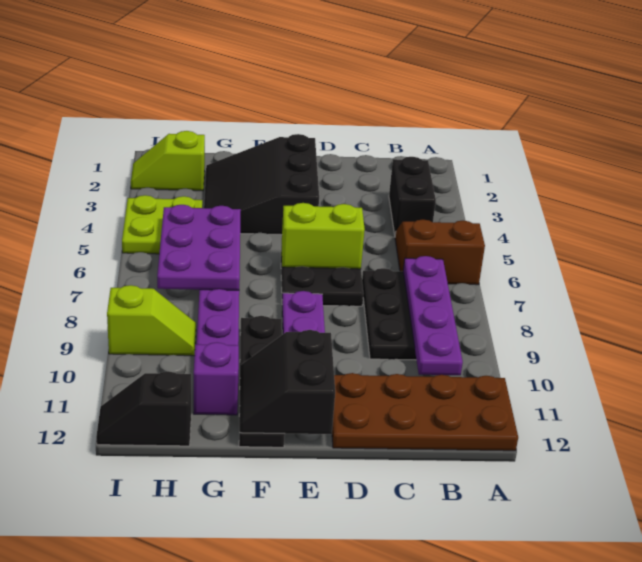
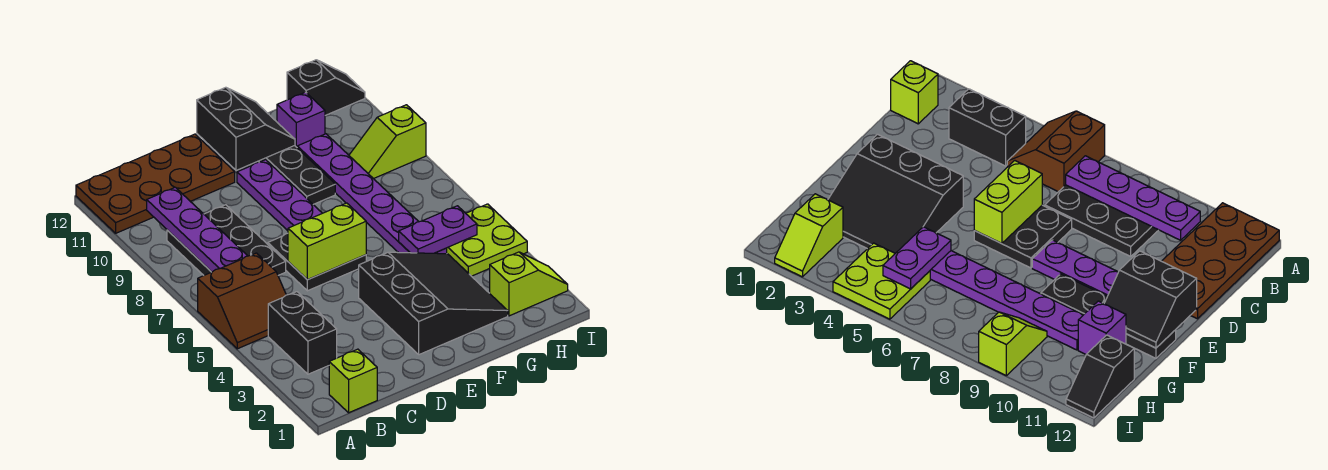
none -> lime brick B1 level 1
purple plate G5:H7 level 2 -> purple plate G5:H5 level 2

